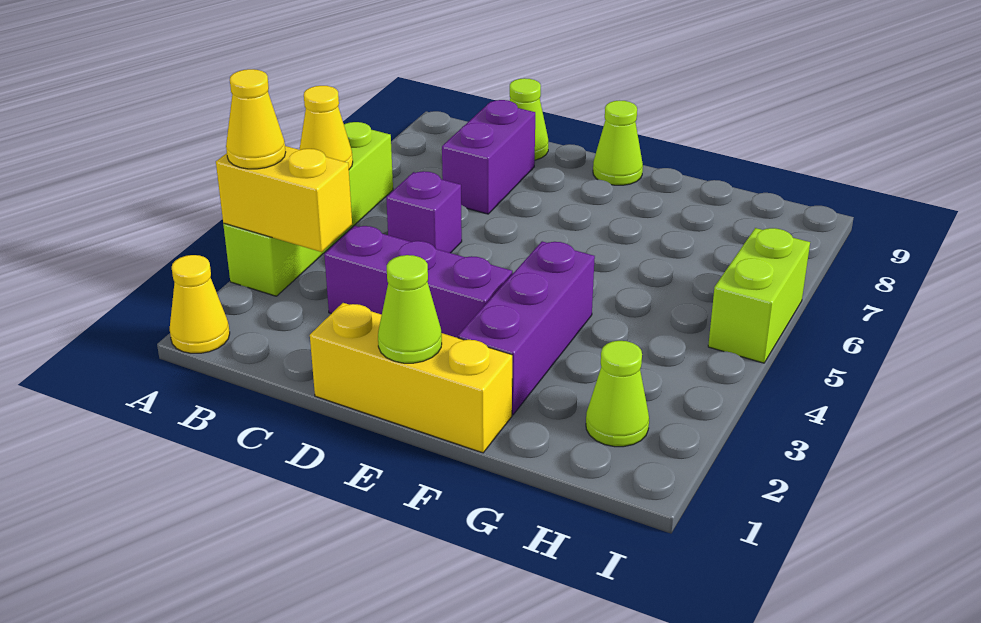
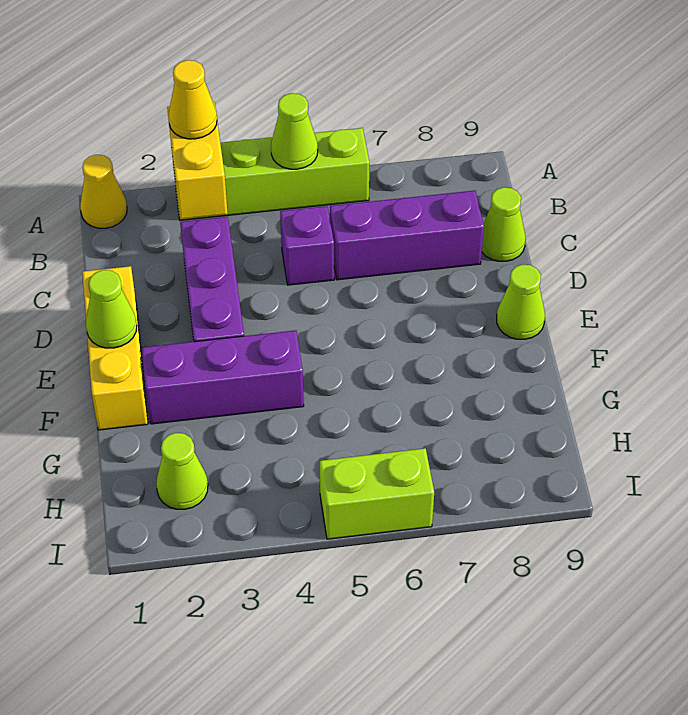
yellow cone A5 level 2 -> lime cone A5 level 2
purple brick C7:C8 level 1 -> purple brick C6:C8 level 1

